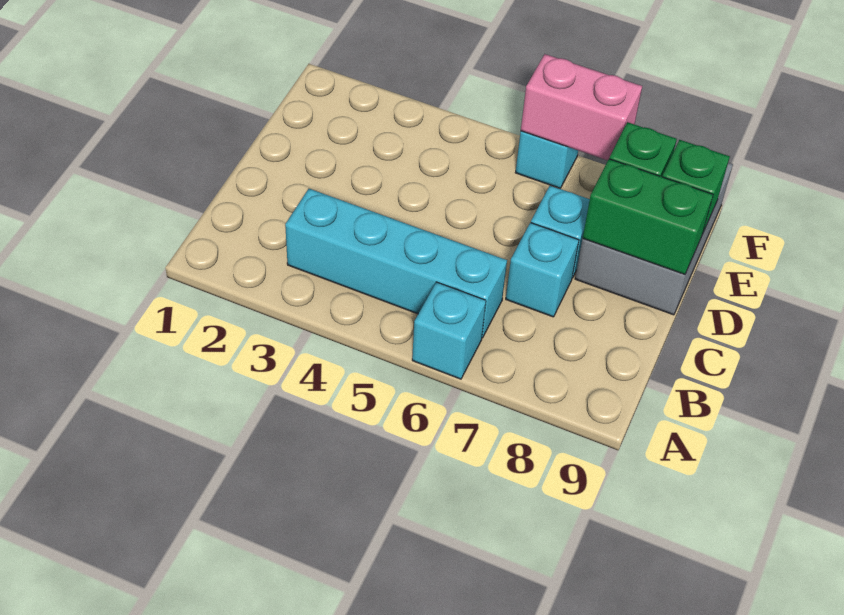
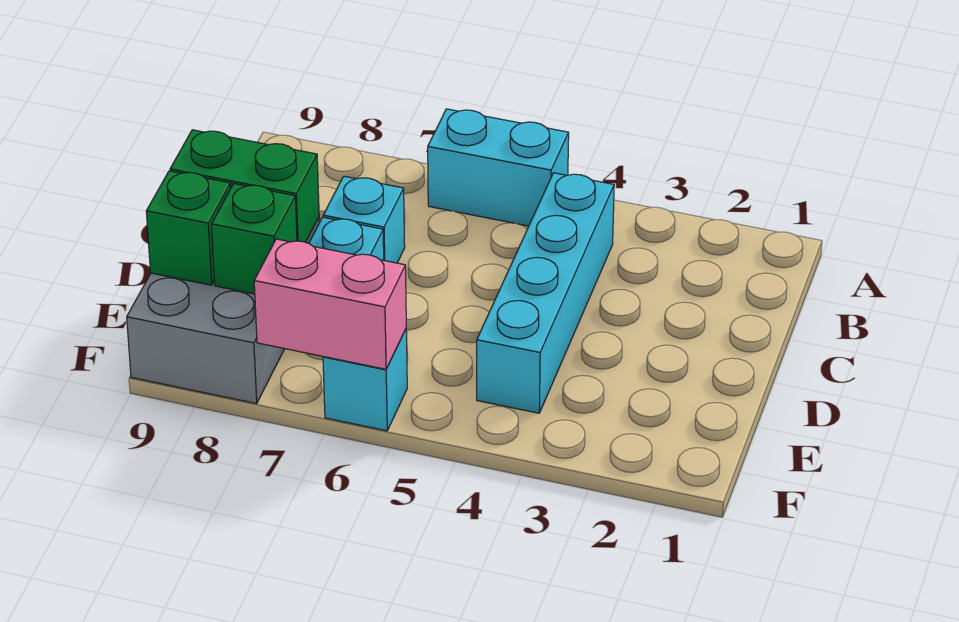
cyan brick A6 level 1 -> cyan brick A5:A6 level 1
cyan brick B3:B6 level 1 -> cyan brick B4:E4 level 1

